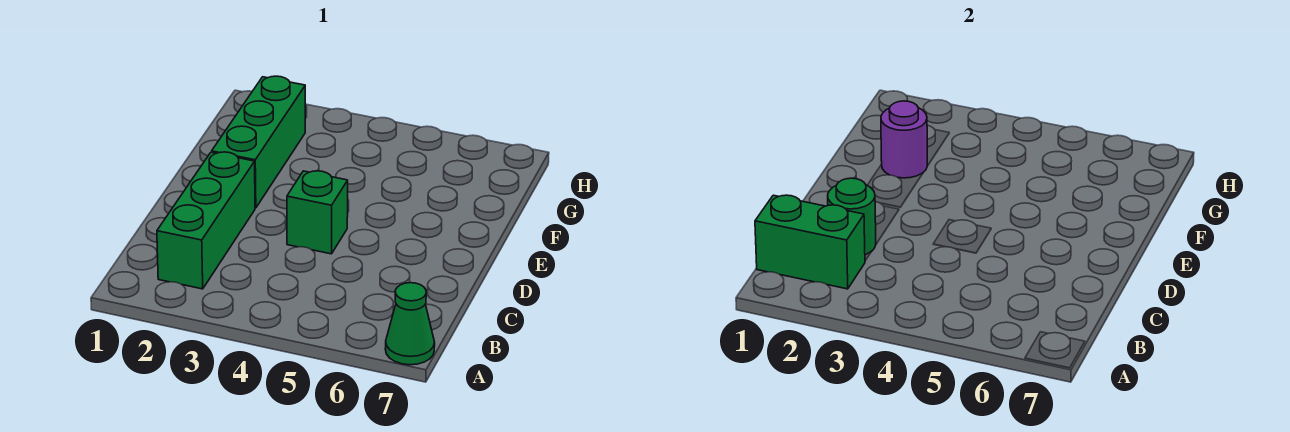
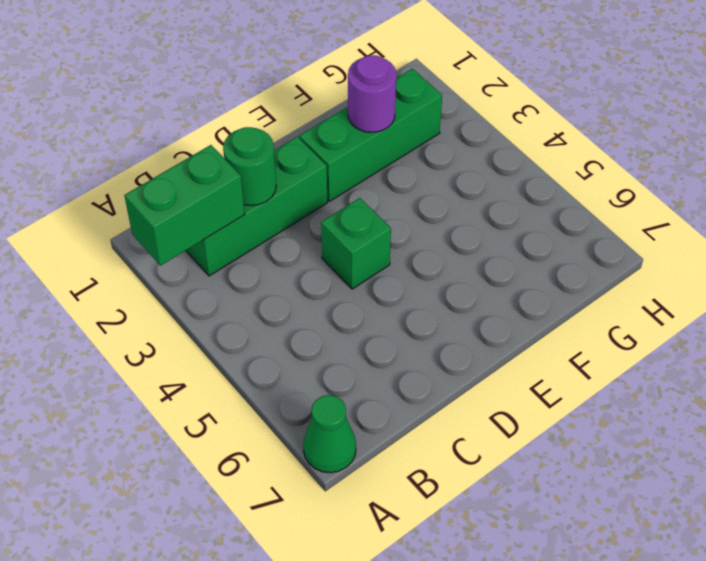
green brick B1:B2 level 2 -> green brick A2:B2 level 2

